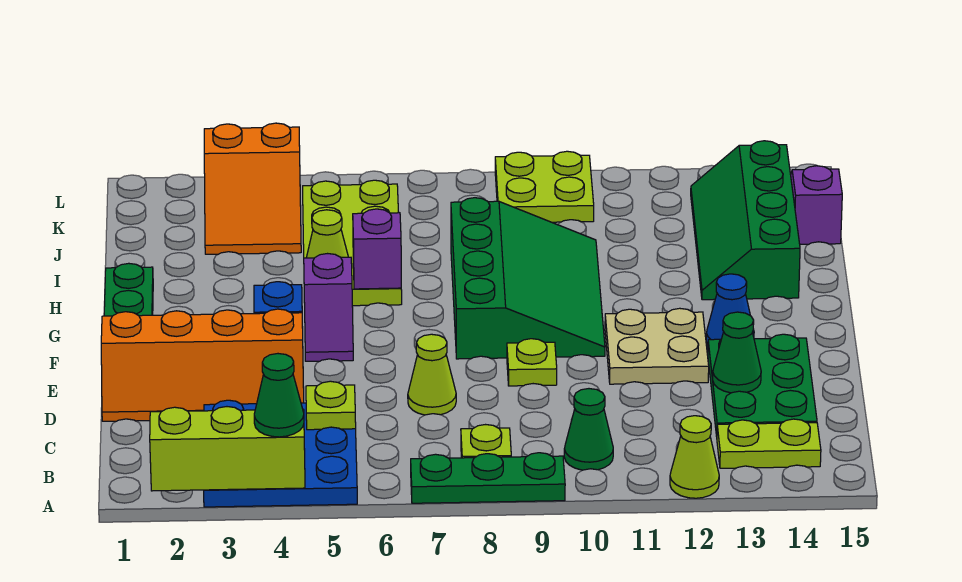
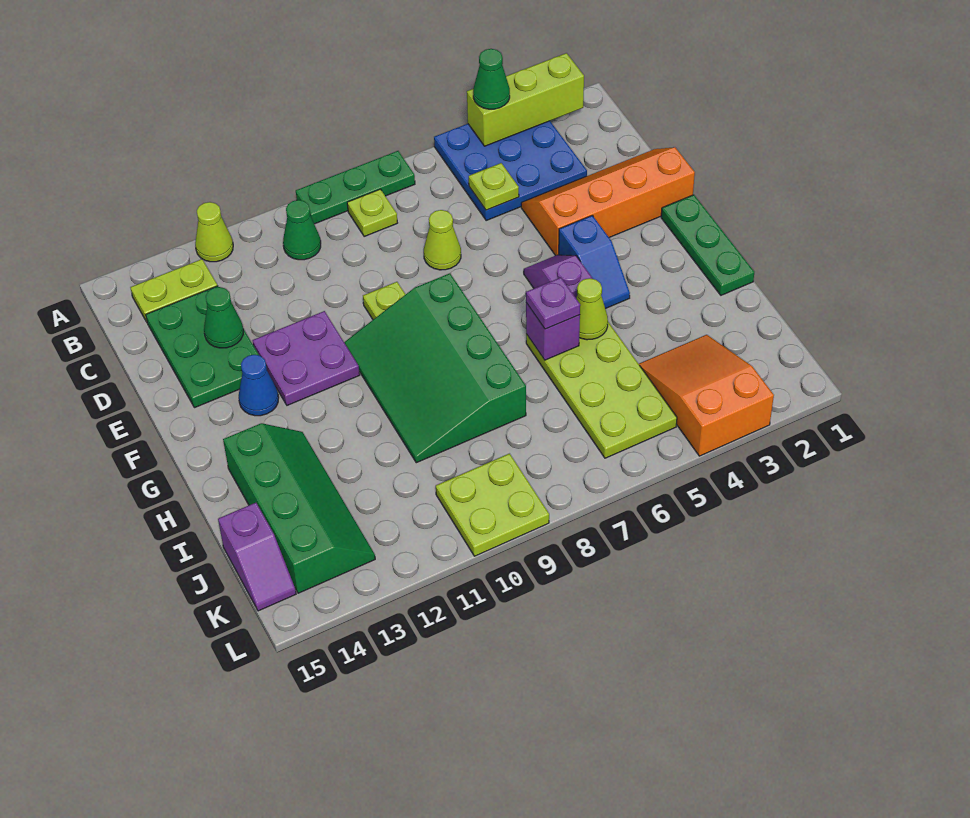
tan plate E11:F12 level 1 -> purple plate E11:F12 level 1
none -> purple plate H6 level 3

